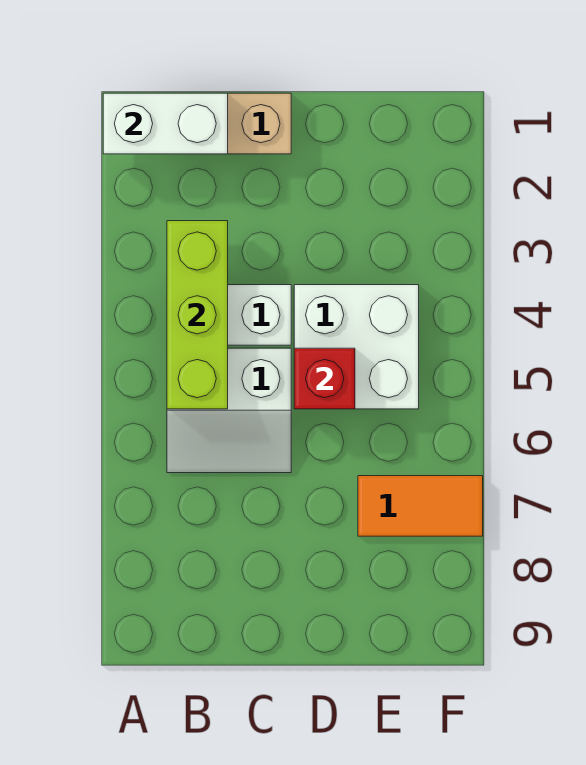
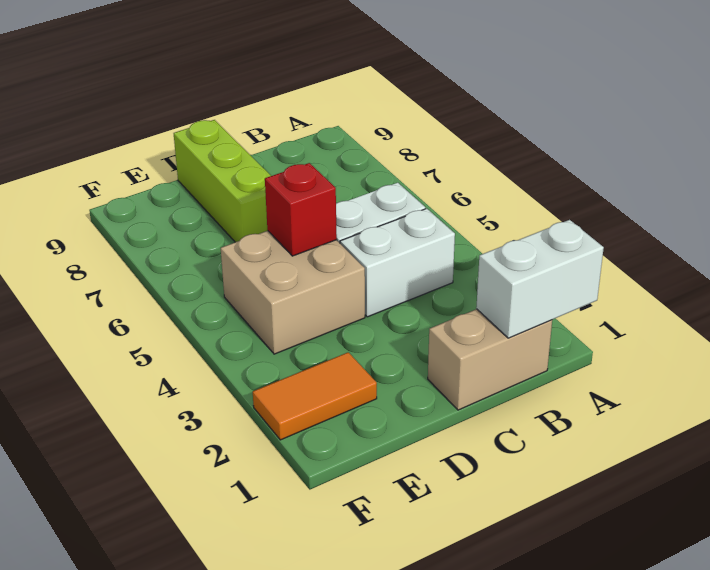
lime brick B3:B5 level 2 -> lime brick D7:D9 level 1
white brick D4:E5 level 1 -> tan brick D4:E5 level 1
orange tile E7:F7 level 1 -> orange tile E2:F2 level 1

